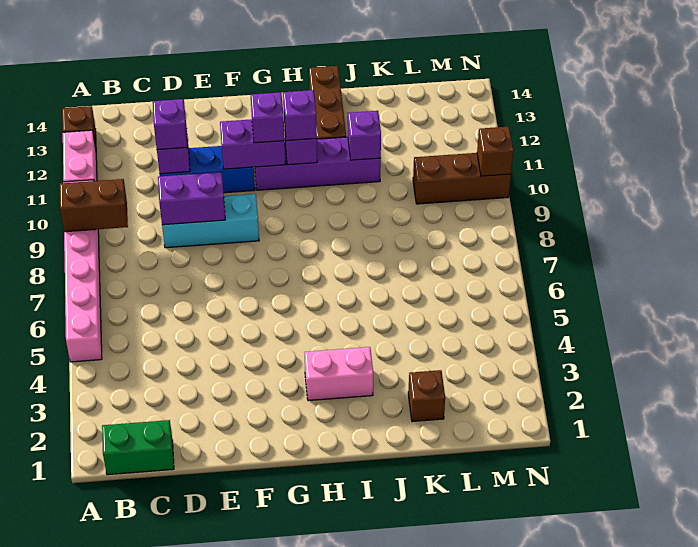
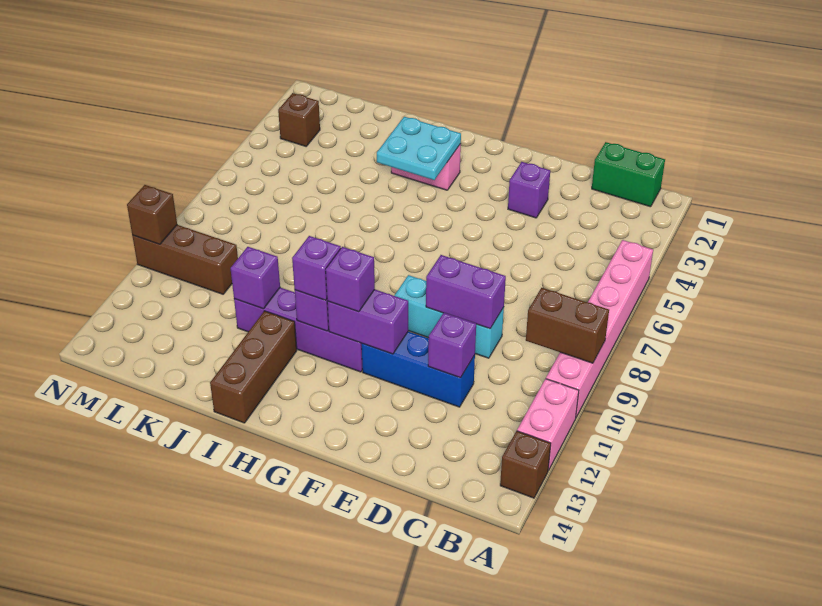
purple brick D11 level 3 -> purple brick E3 level 1
none -> cyan plate H3:I4 level 2
brown brick K2 level 1 -> brown brick M3 level 1

